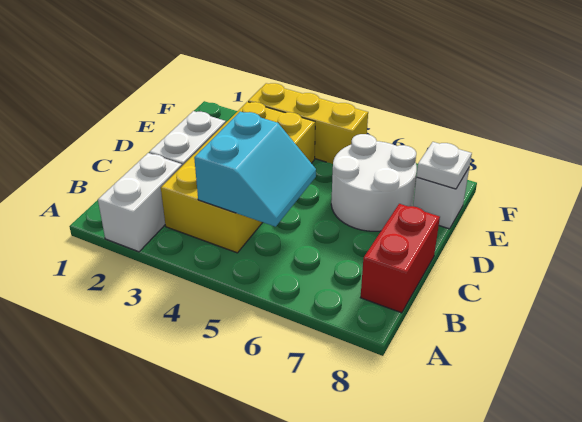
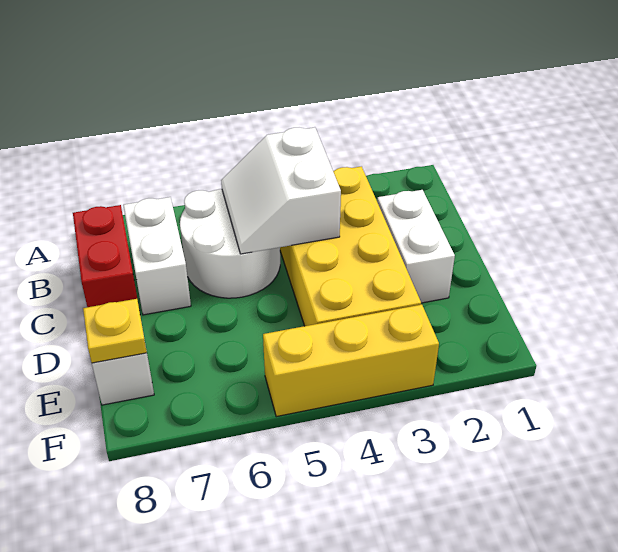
white brick A2:B2 level 1 -> white brick B7:C7 level 1
cyan slope B4:C5 level 2 top 4 -> white slope B4:C5 level 2 top 4
white round brick D6:E7 level 1 -> white round brick B5:C6 level 1
white plate E8 level 2 -> yellow plate E8 level 2

